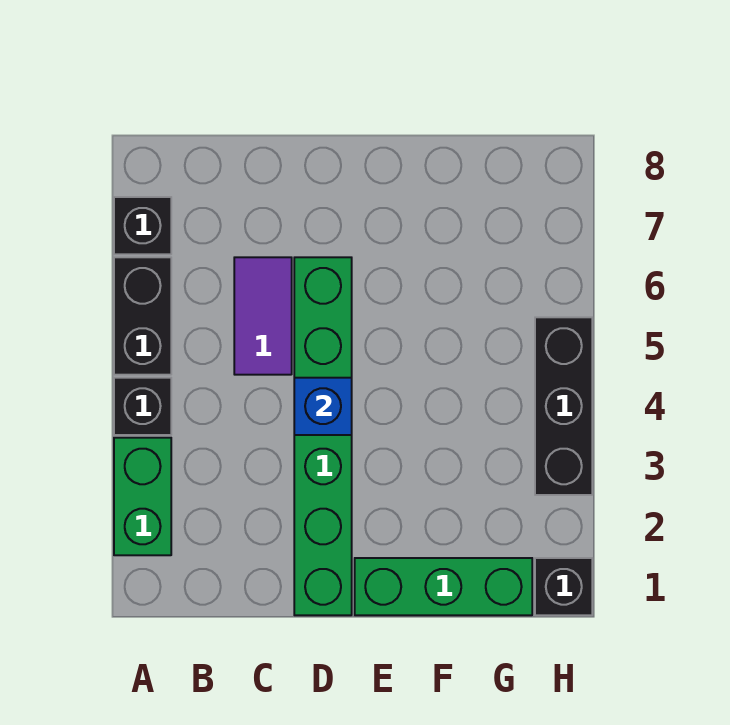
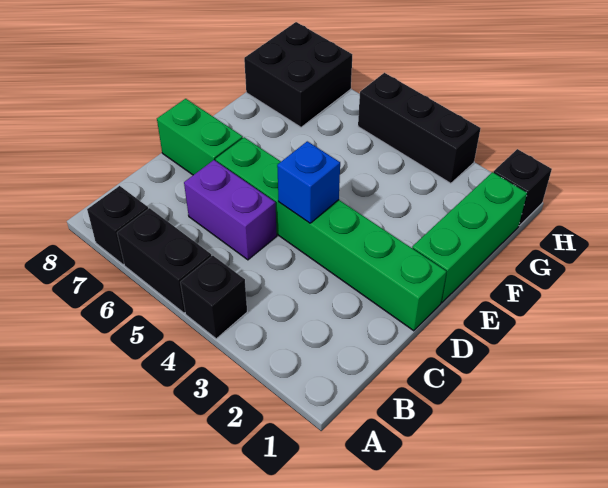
green brick A2:A3 level 1 -> green brick D7:D8 level 1
purple tile C5:C6 level 1 -> purple brick C5:C6 level 1
none -> black brick G7:H8 level 1

